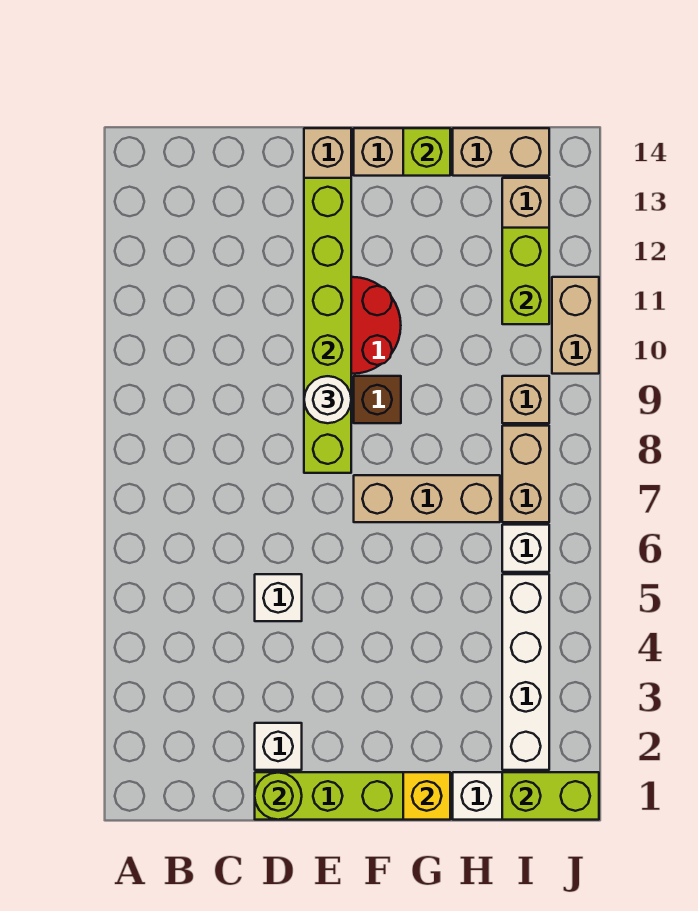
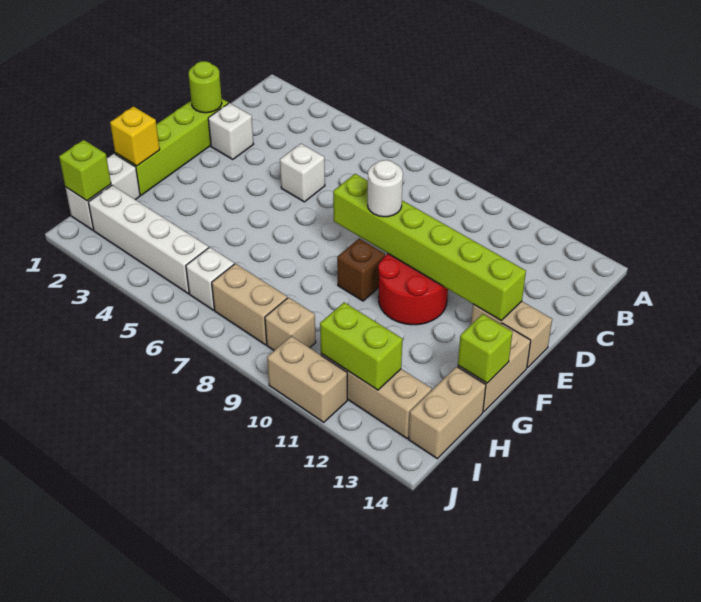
tan brick F7:H7 level 1 -> none
lime brick I1:J1 level 2 -> lime brick I1 level 2

